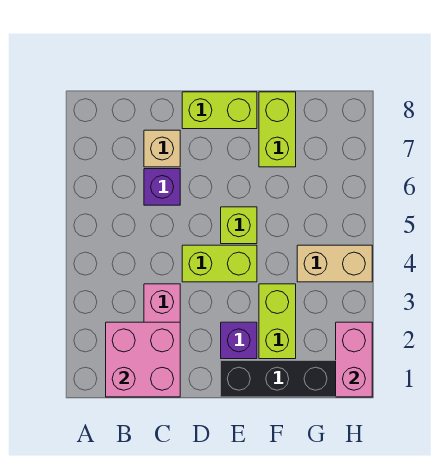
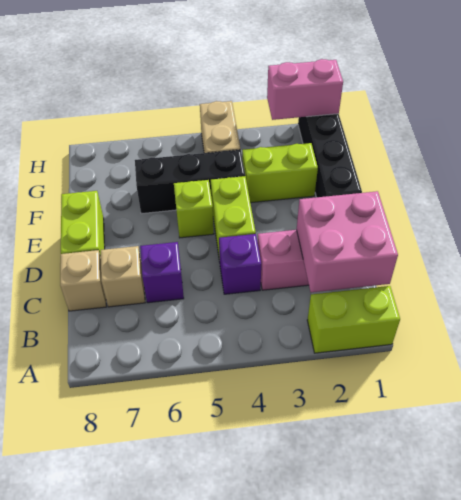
none -> tan brick C8 level 1
purple brick E2 level 1 -> purple brick C4 level 1
none -> black brick F4:F6 level 1
lime brick F7:F8 level 1 -> lime brick A1:A2 level 1

